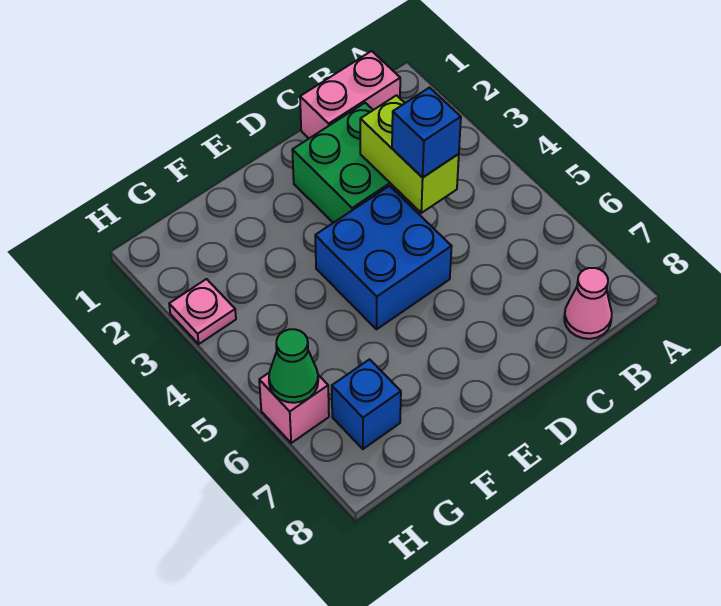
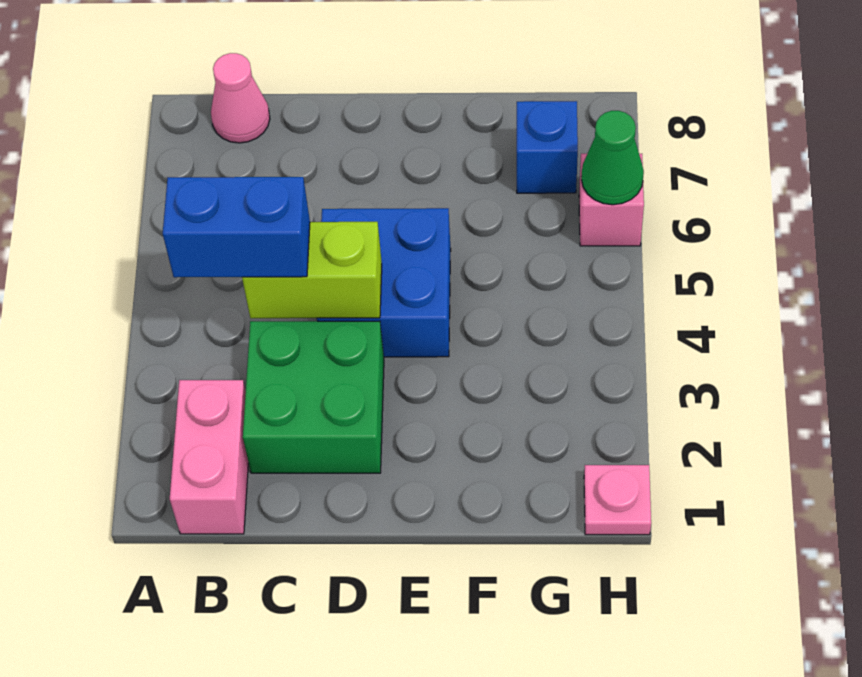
pink brick B1:C1 level 1 -> pink brick B1:B2 level 1
lime brick C3:C4 level 2 -> lime brick C4:D4 level 2
blue brick C4 level 3 -> blue brick B4:C4 level 3
pink plate H3 level 1 -> pink plate H1 level 1

